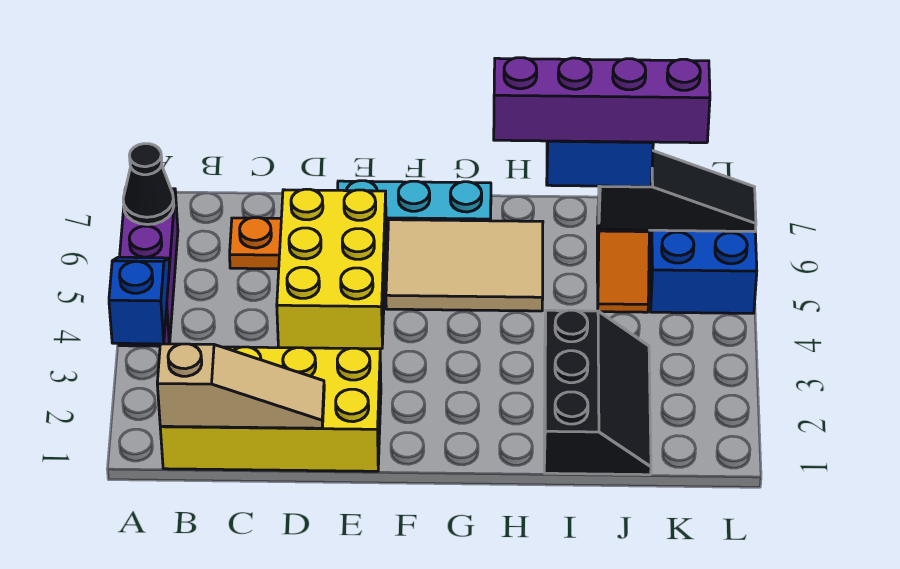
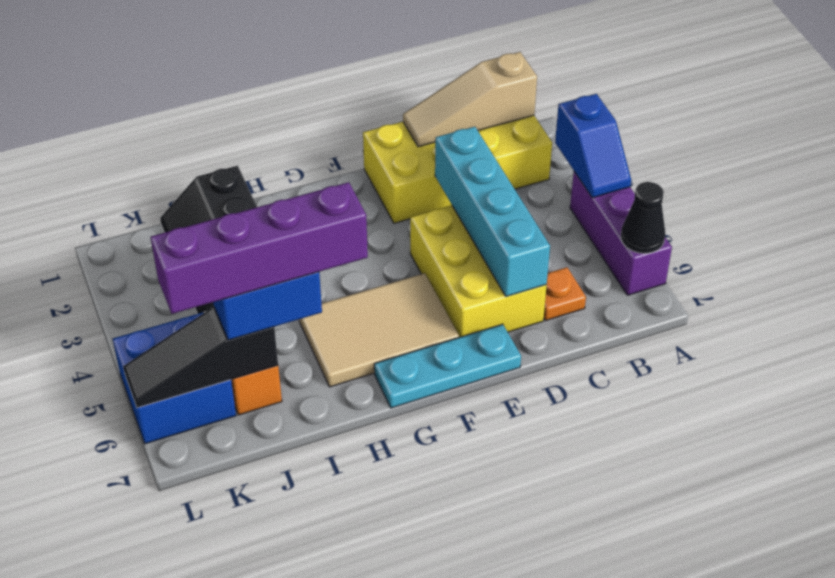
none -> cyan brick D3:D6 level 2

